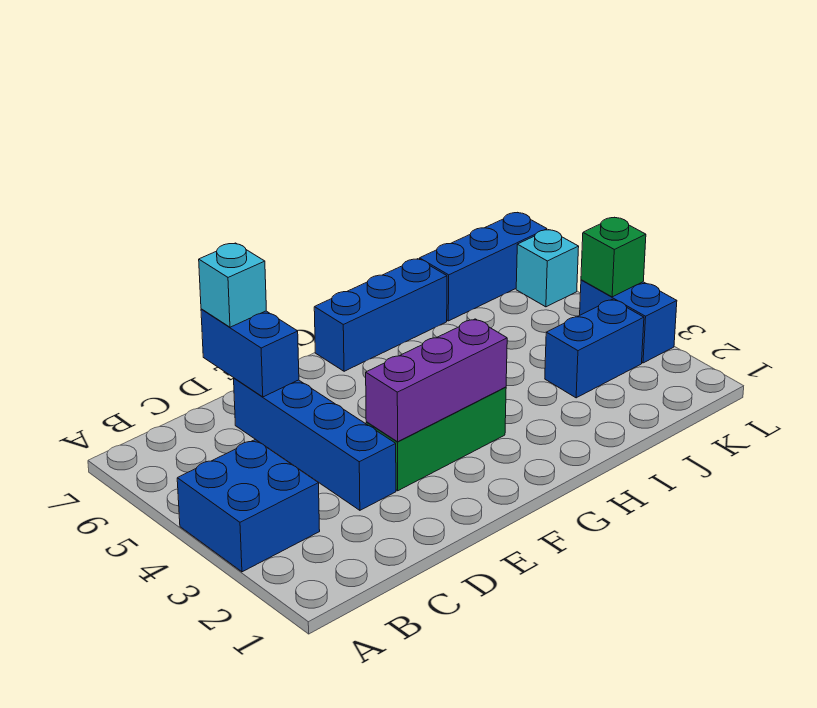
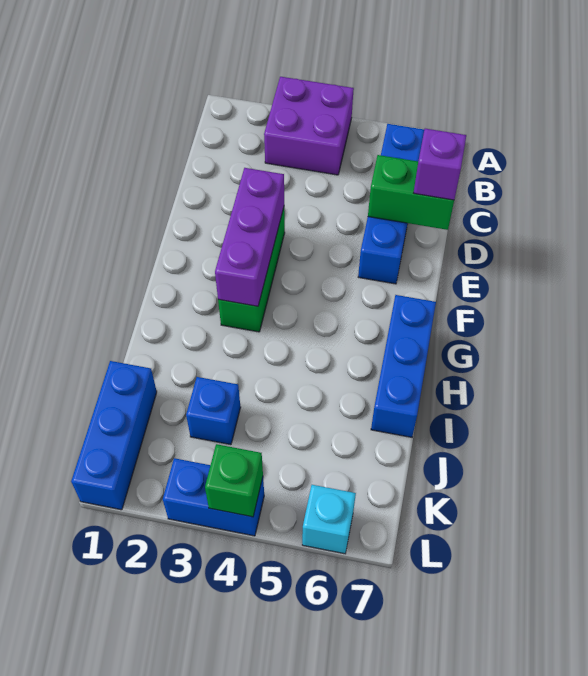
blue brick A3:B4 level 1 -> purple brick A3:B4 level 1
blue brick D3:D6 level 1 -> blue brick B6:E6 level 1
blue brick D6:D7 level 2 -> green brick D6:D7 level 2
cyan brick D7 level 3 -> purple brick D7 level 3
blue brick J3:K3 level 1 -> blue brick J3 level 1
blue brick J7:L7 level 1 -> blue brick J1:L1 level 1

